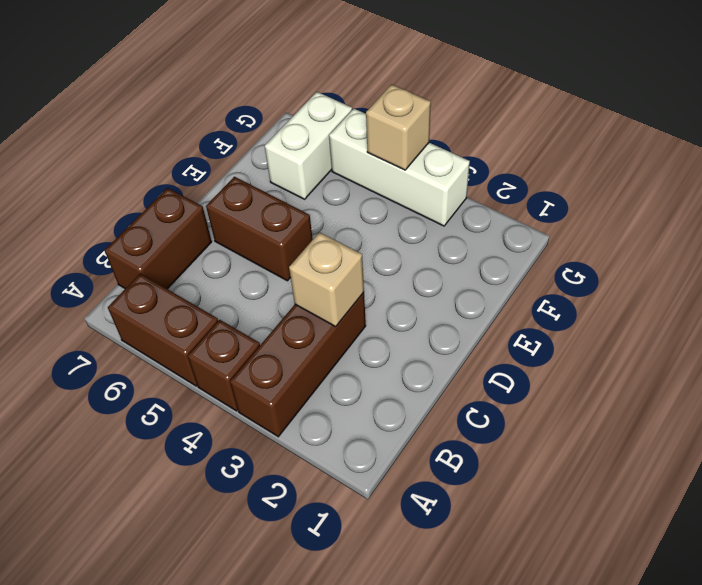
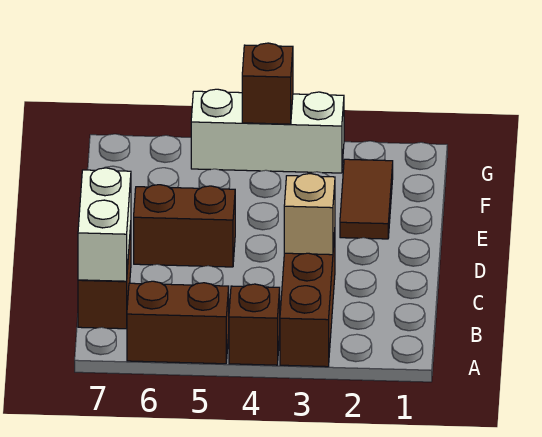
none -> brown tile E2:F2 level 1
white brick F6:G6 level 1 -> white brick B7:C7 level 2
tan brick G4 level 2 -> brown brick G4 level 2

